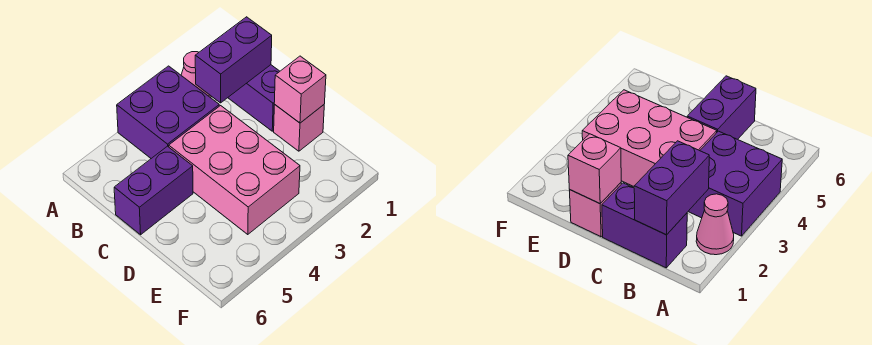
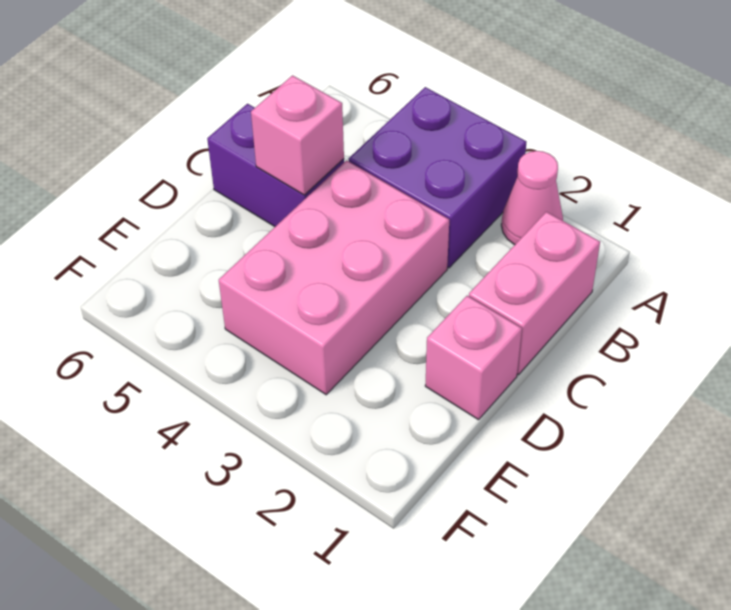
purple brick B1:C1 level 1 -> pink brick B1:C1 level 1
purple brick B1:B2 level 2 -> none
pink brick D1 level 2 -> pink brick C5 level 2

